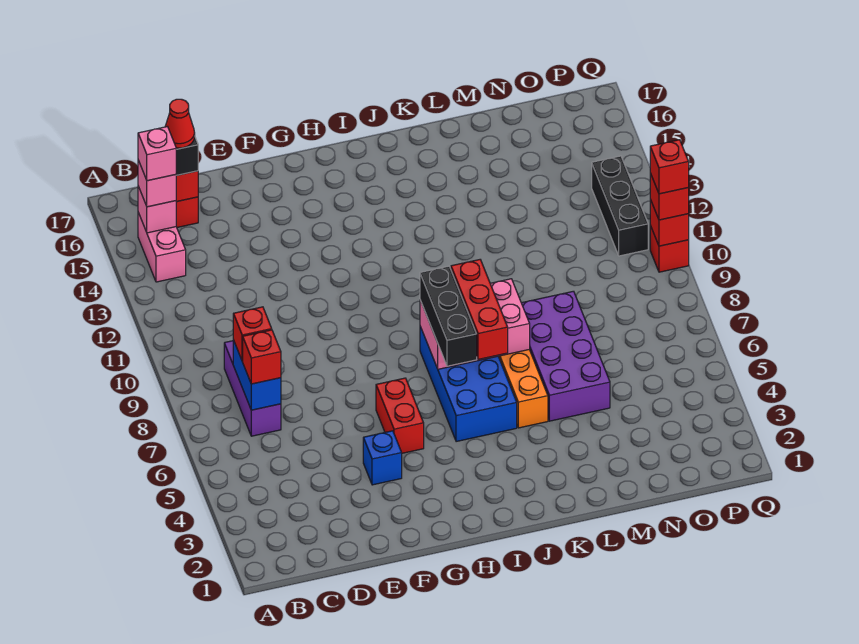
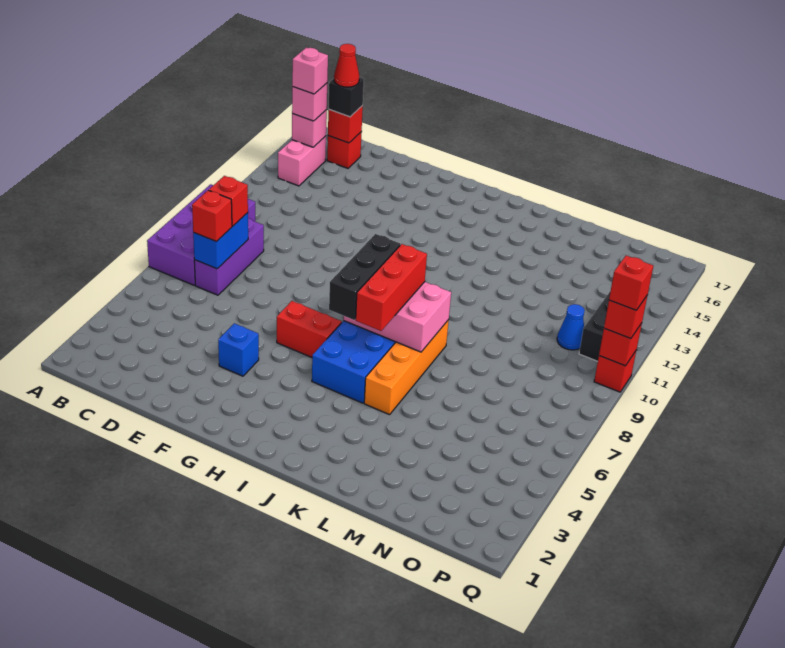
red brick G5:G6 level 1 -> red brick G6:H6 level 1
purple brick L5:M8 level 1 -> purple brick A7:B10 level 1
none -> blue cone O11 level 1

